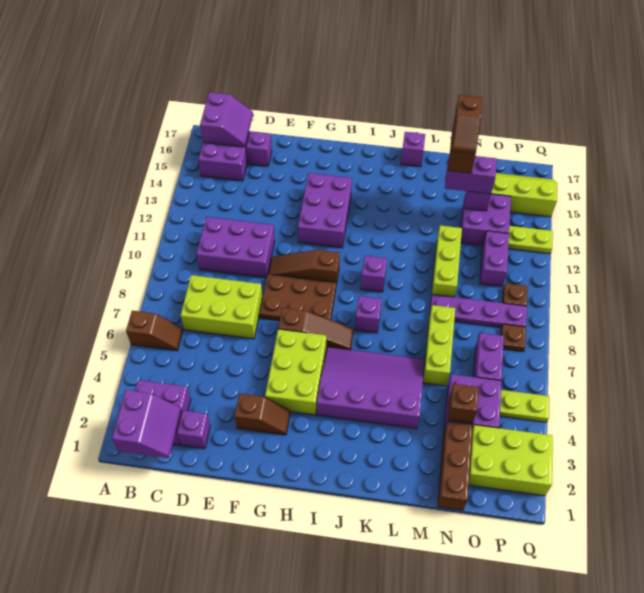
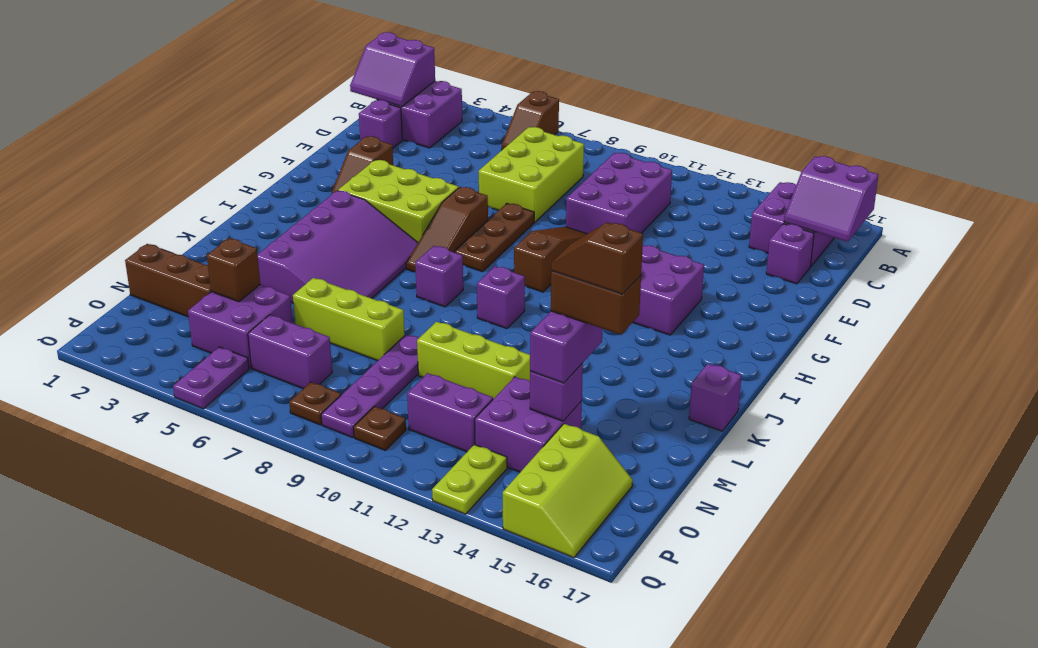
brown plate F8:H9 level 1 -> brown plate F8:H8 level 1
lime brick O2:Q3 level 1 -> none
lime plate P5:Q5 level 1 -> purple plate P5:Q5 level 1

